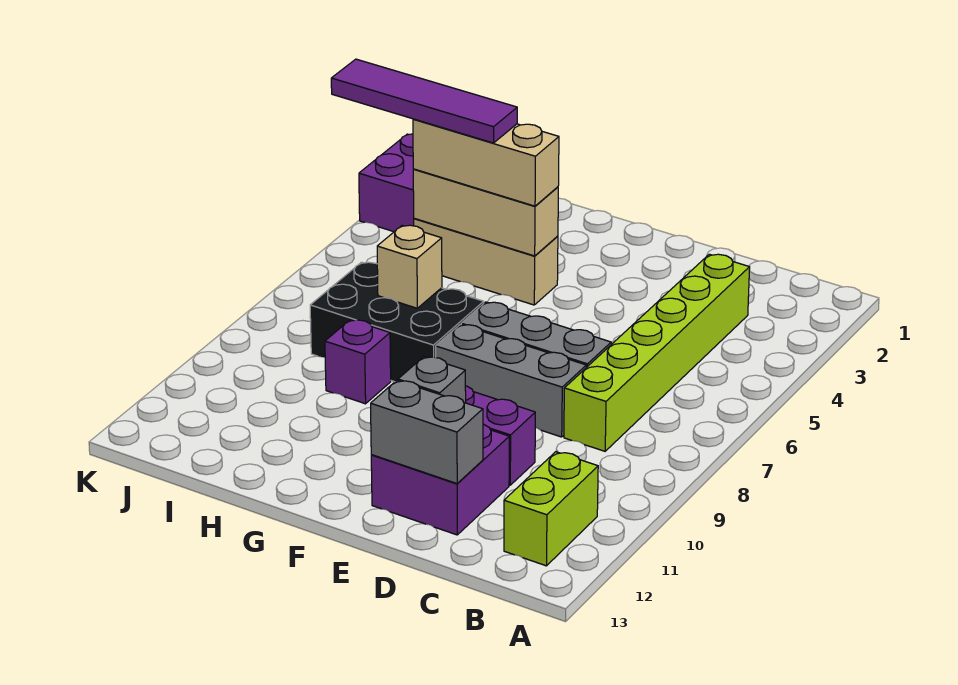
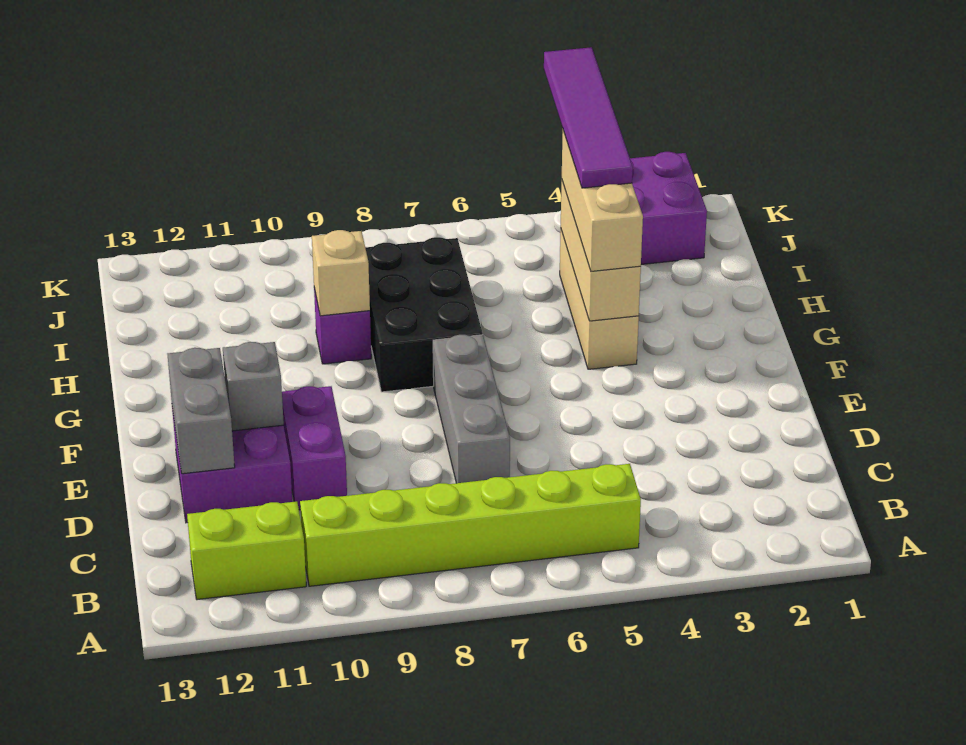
lime brick C3:C8 level 1 -> lime brick B5:B10 level 1
grey brick D8:F8 level 1 -> none
tan brick H7 level 2 -> tan brick H9 level 2

